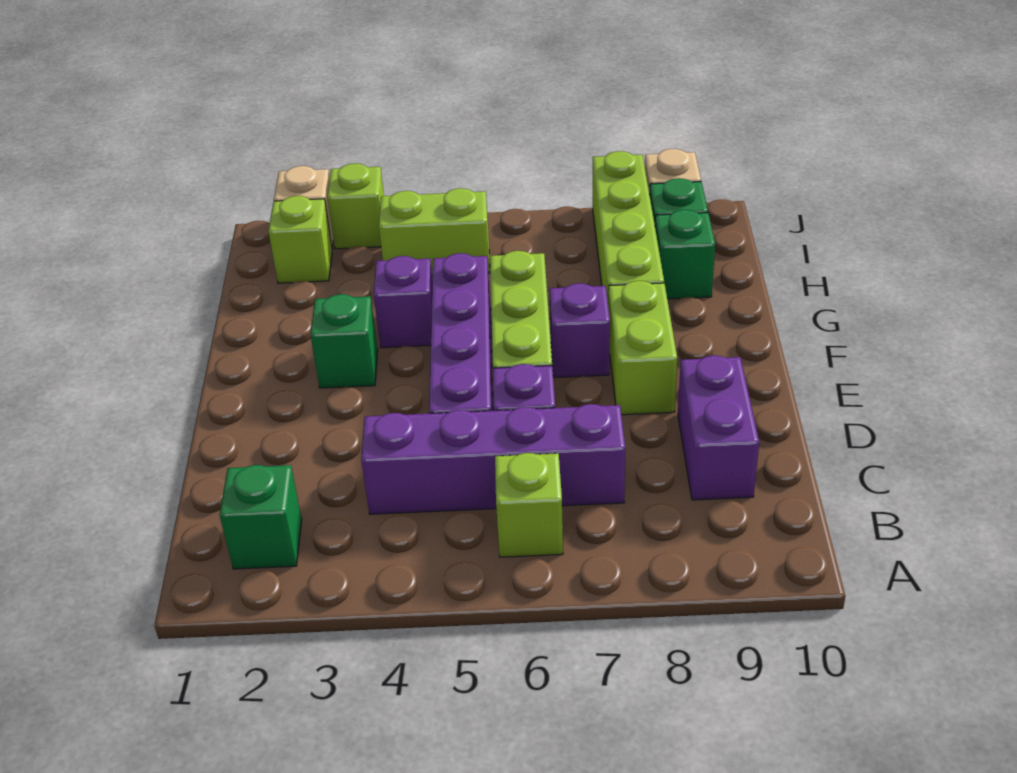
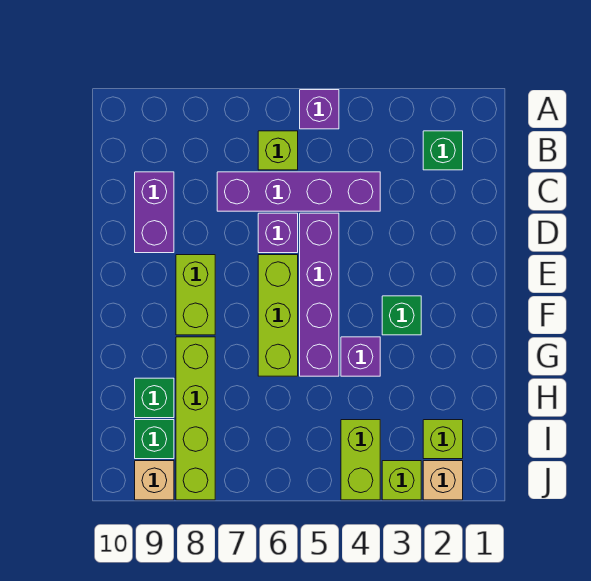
purple brick F7 level 1 -> purple brick A5 level 1
lime brick I4:I5 level 1 -> lime brick I4:J4 level 1

